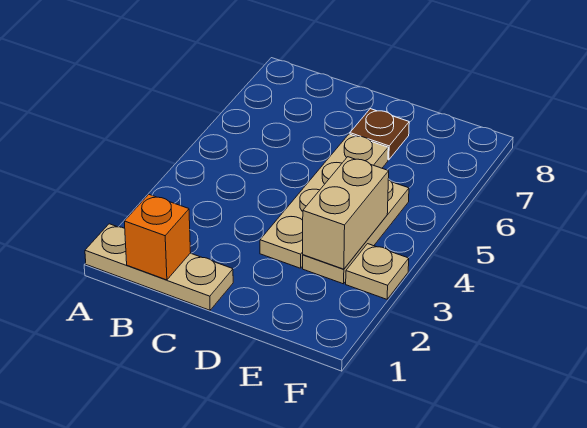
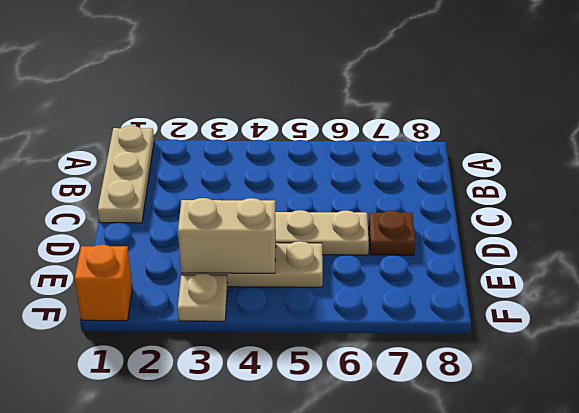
orange brick B1 level 2 -> orange brick F1 level 1

